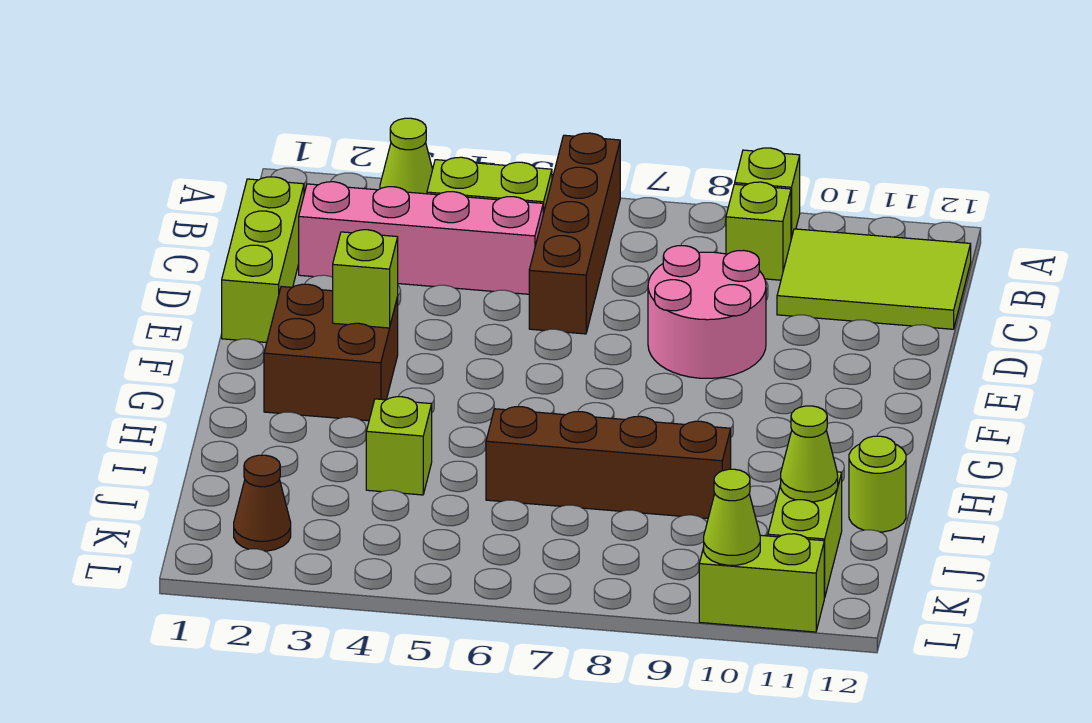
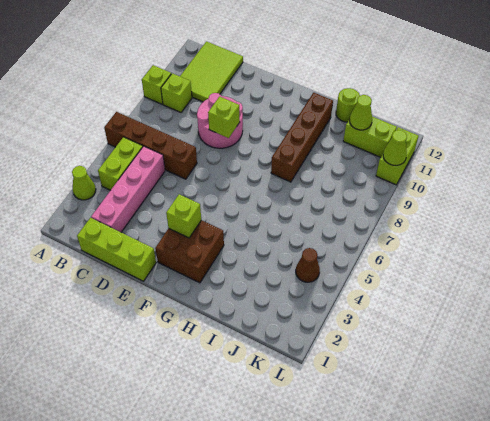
lime brick I4 level 1 -> lime brick E8 level 2
brown brick I6:I9 level 1 -> brown brick H8:H11 level 1
brown cone K2 level 1 -> brown cone K4 level 1

